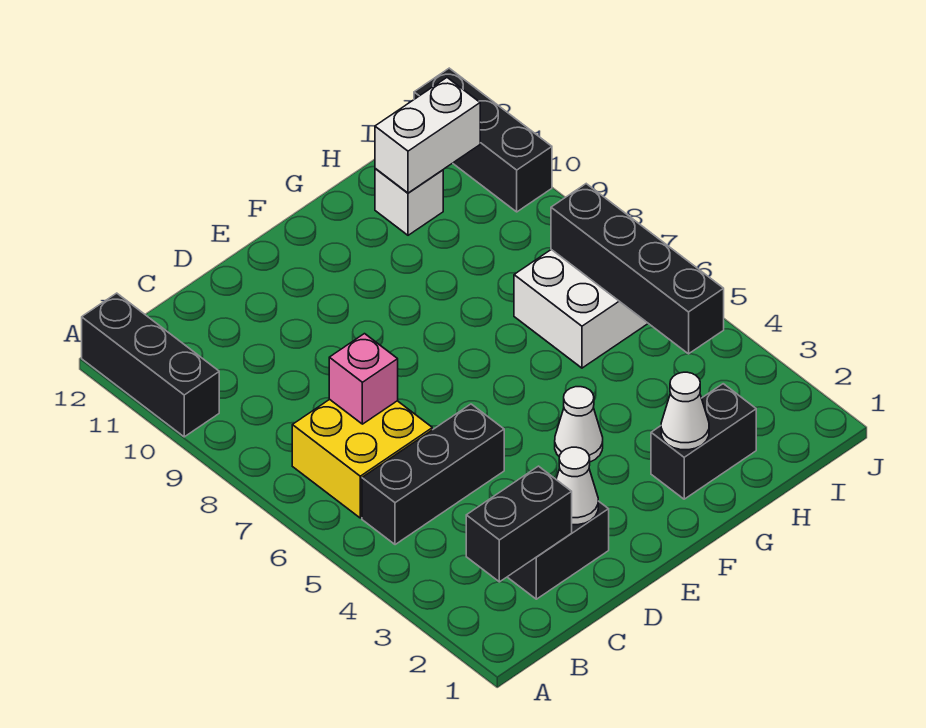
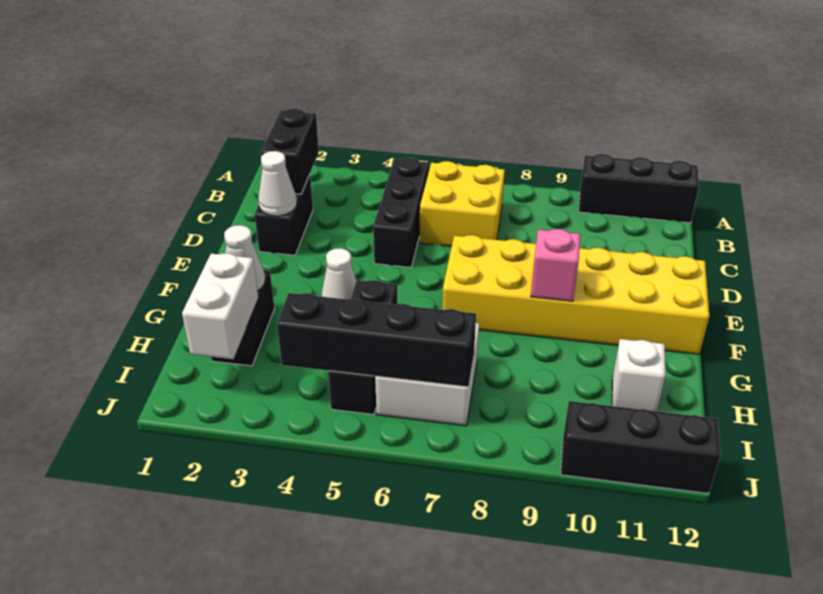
pink brick C7 level 2 -> pink brick F9 level 2
none -> yellow brick E7:F12 level 1
none -> black brick G5:I5 level 1
white brick H11:I11 level 2 -> white brick H2:I2 level 2

